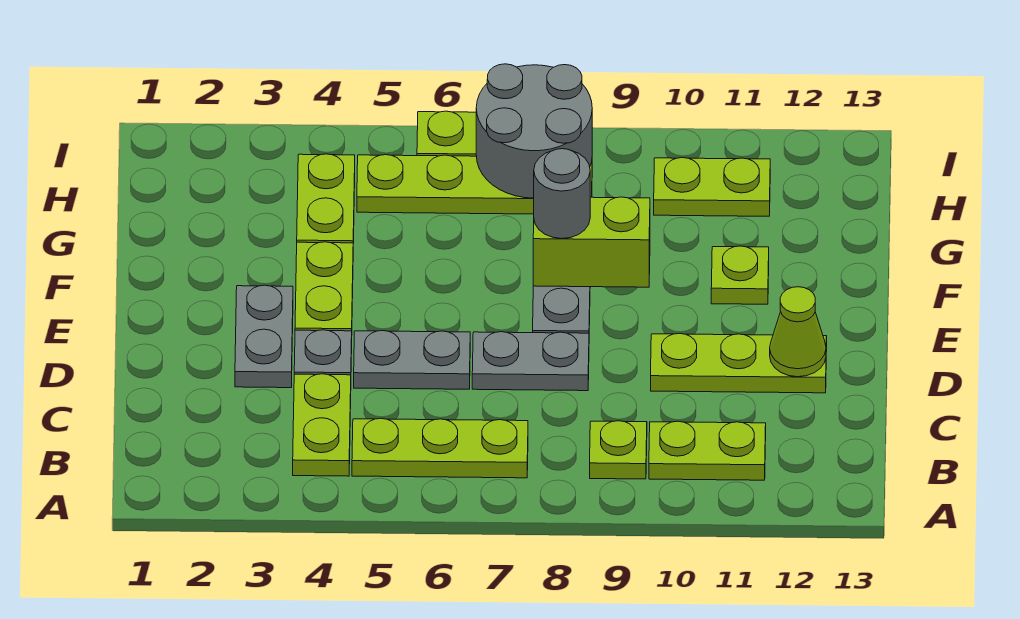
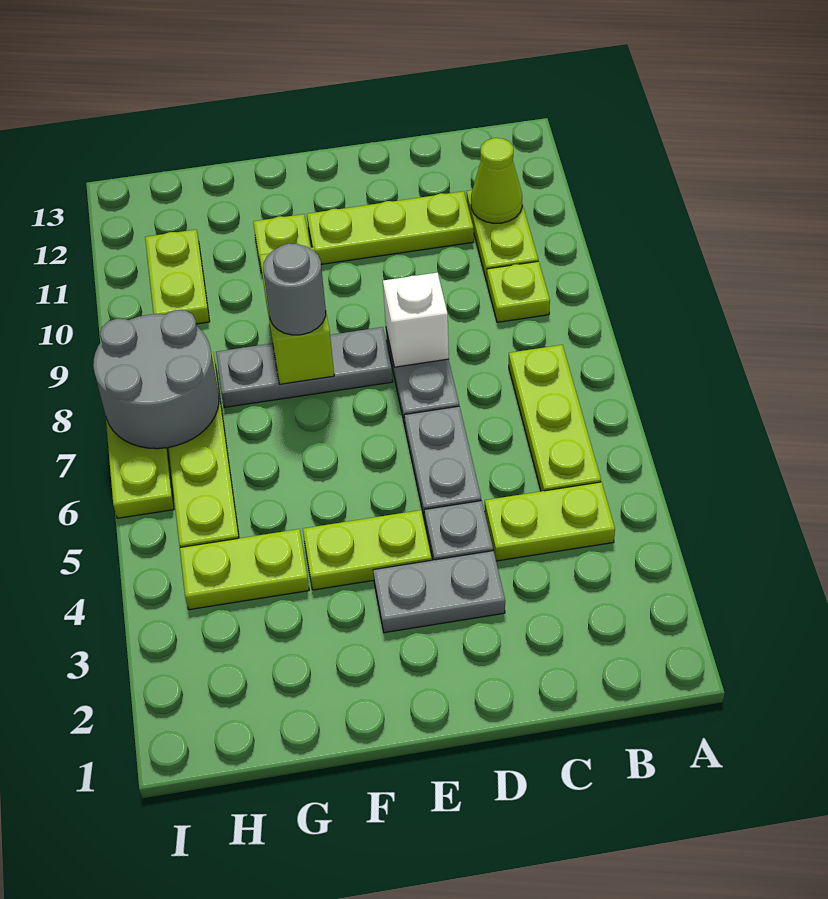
none -> white brick D8 level 2
lime plate D10:D12 level 1 -> lime plate C11:E11 level 1
lime cone D12 level 2 -> lime cone B11 level 2

